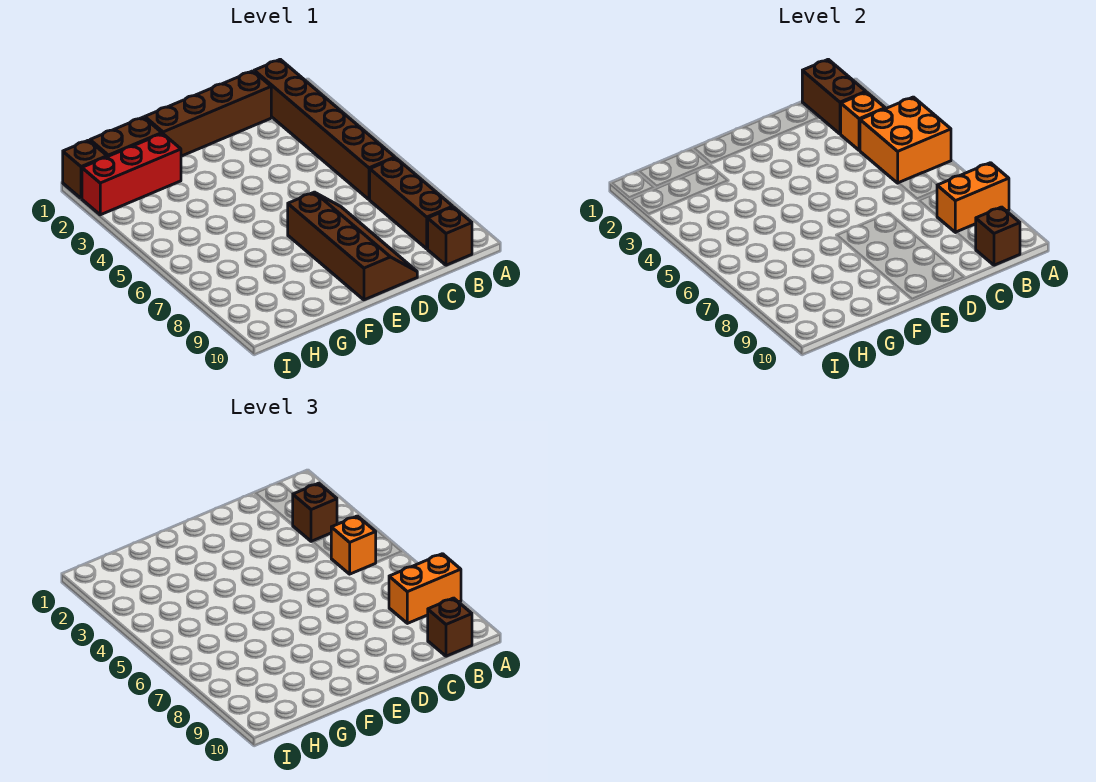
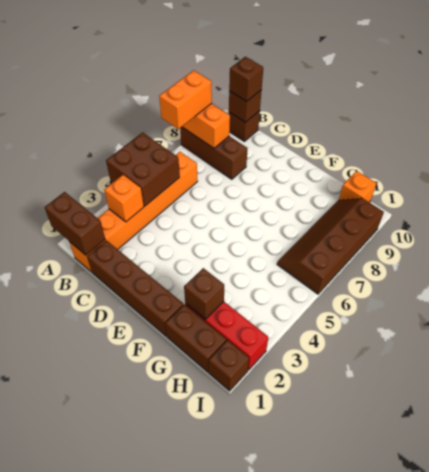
orange brick A4:B5 level 2 -> brown brick A4:B5 level 2
orange brick A8:B8 level 3 -> orange brick A7:A8 level 3
brown brick B1:B6 level 1 -> orange brick B1:B6 level 1
brown brick B1:B2 level 2 -> brown brick A1:B1 level 2
brown brick B3 level 3 -> brown brick G2 level 2
orange brick B5 level 3 -> orange brick H10 level 1
brown brick B7:B9 level 1 -> brown brick A8:C8 level 1
brown slope D7:E10 level 1 top E -> brown slope H6:I9 level 1 top I

